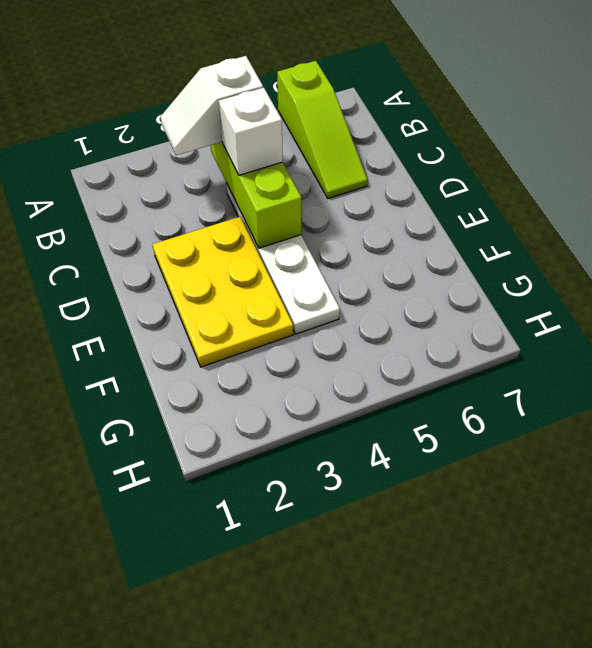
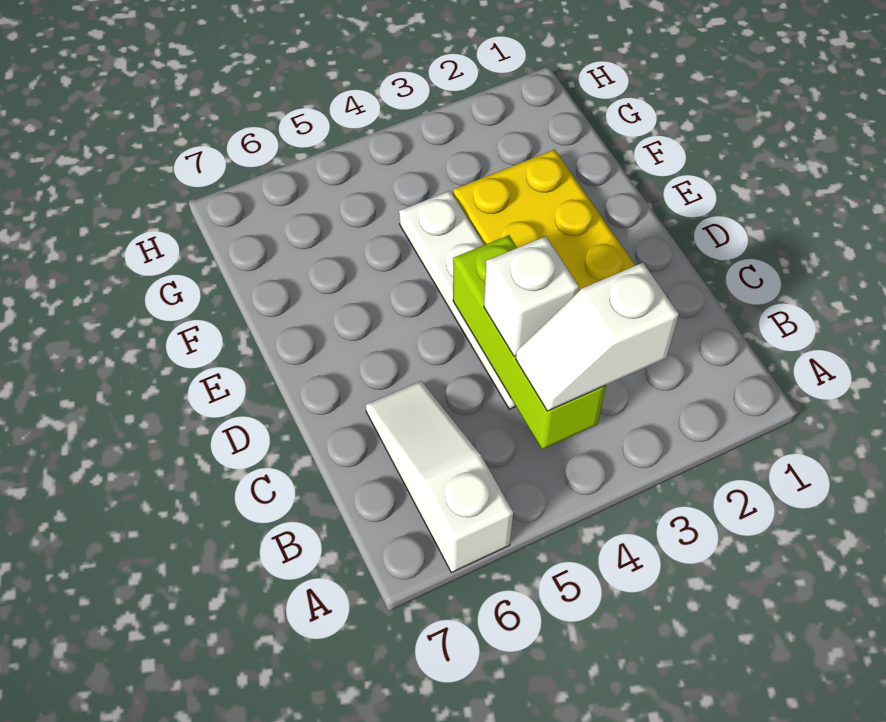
lime slope A6:C6 level 1 top A -> white slope A6:C6 level 1 top A
white slope B3:B4 level 3 top 4 -> white slope B3:B4 level 3 top 3

